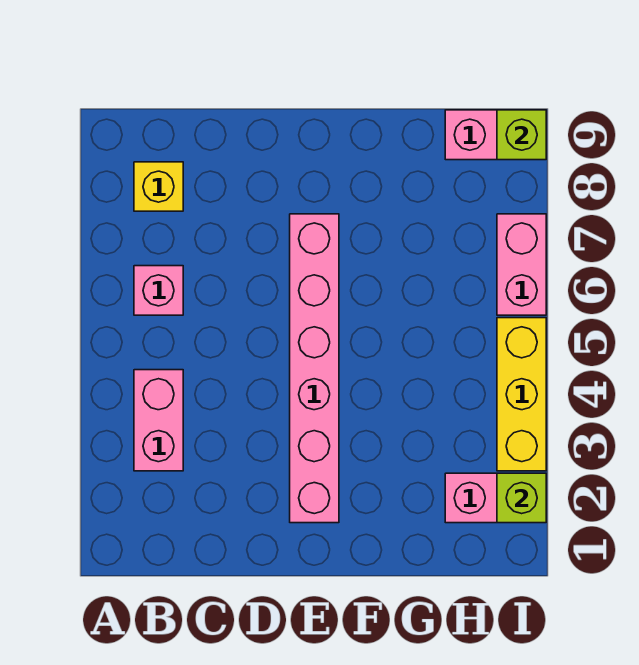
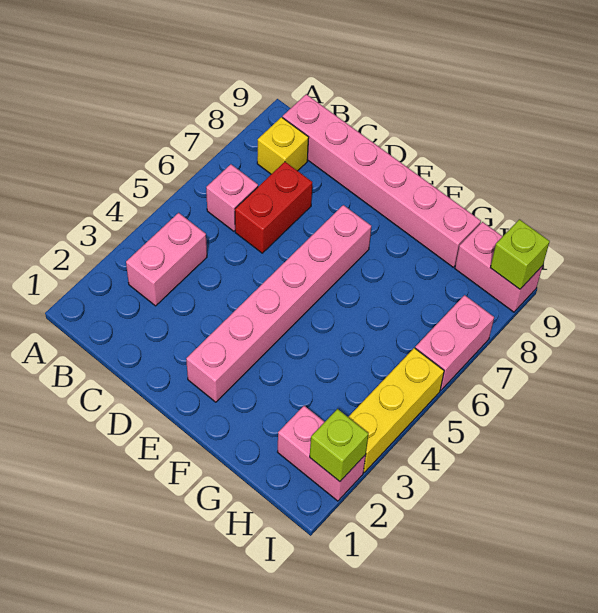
none -> pink brick B9:G9 level 1
none -> red brick C6:C7 level 1

